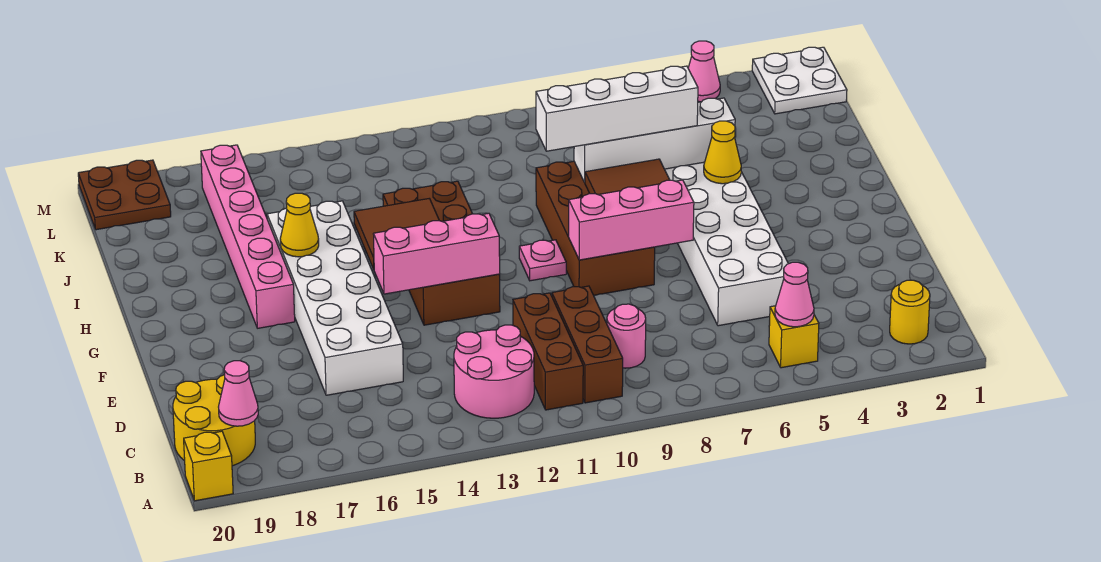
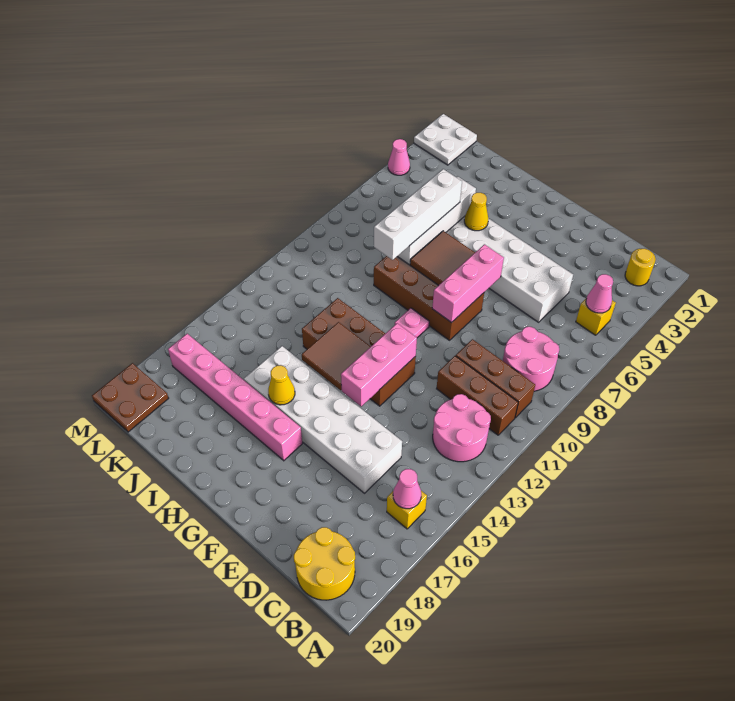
yellow brick A20 level 1 -> yellow brick B16 level 1
pink cone B19 level 2 -> pink cone B16 level 2
pink round brick C9 level 1 -> pink round brick B8:C9 level 1

